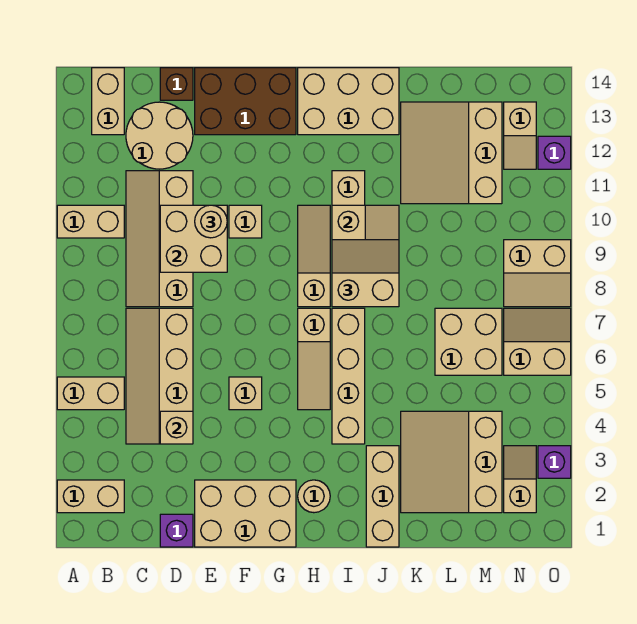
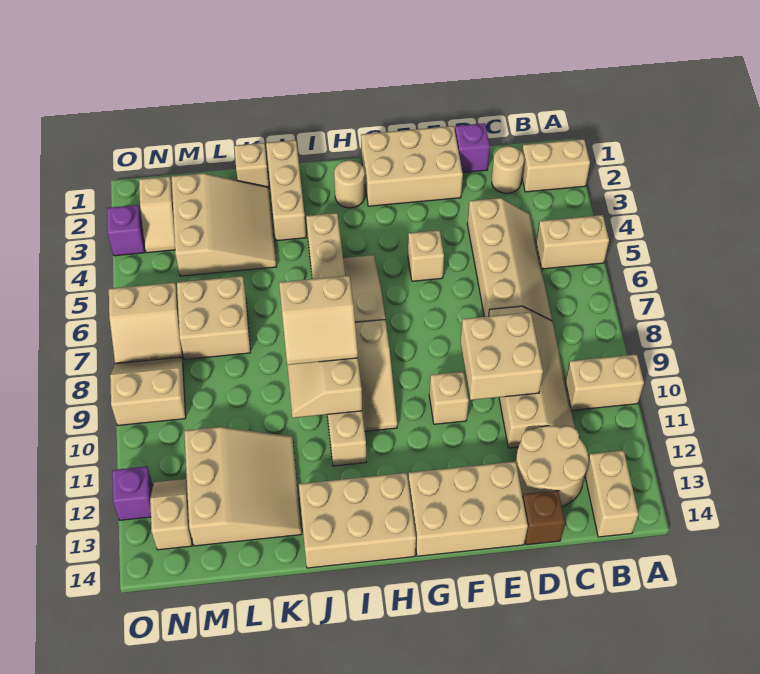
tan brick D4 level 2 -> tan brick K1 level 1
tan round brick E10 level 3 -> tan round brick C2 level 1
brown brick E13:G14 level 1 -> tan brick E13:G14 level 1

